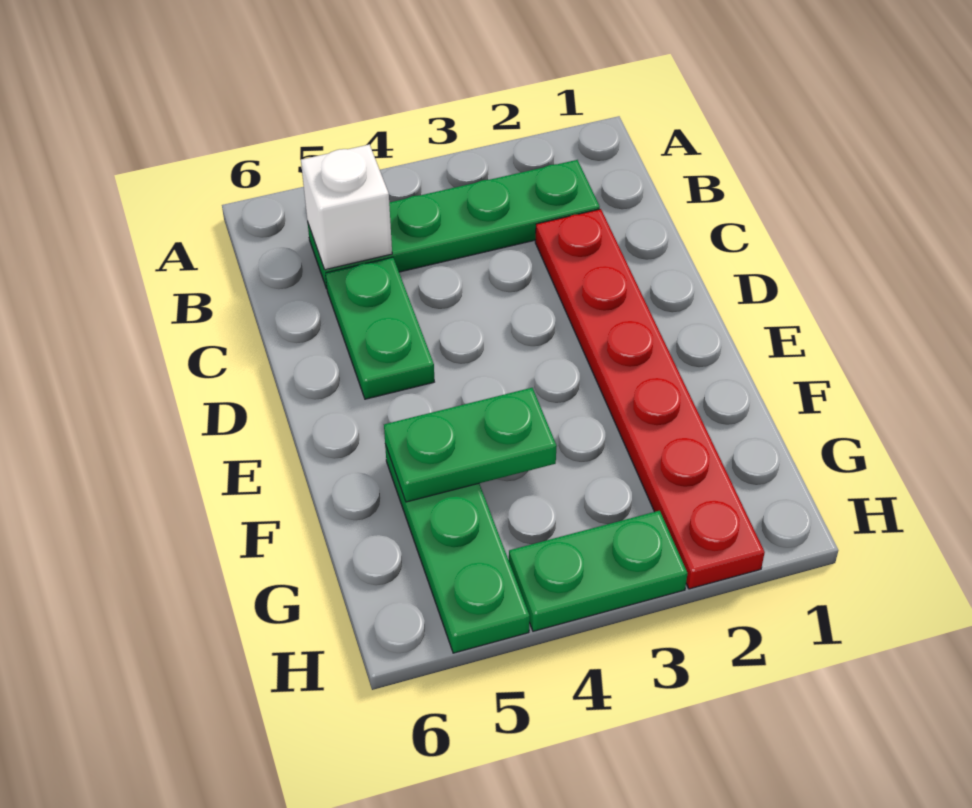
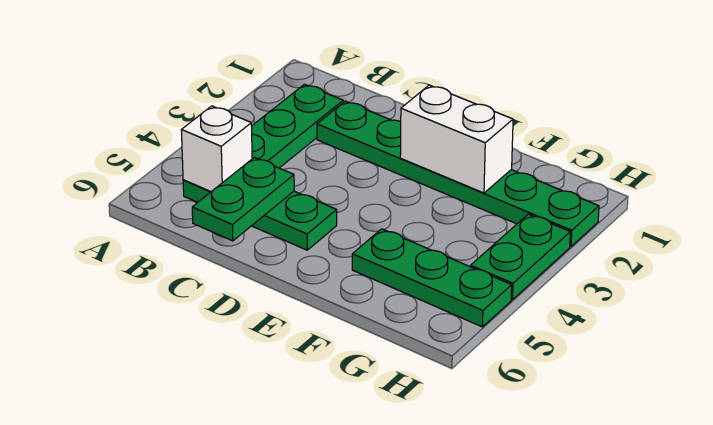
red plate C2:H2 level 1 -> green plate C2:H2 level 1
none -> white brick E2:F2 level 2
green plate F4:F5 level 2 -> green plate C5:C6 level 2

